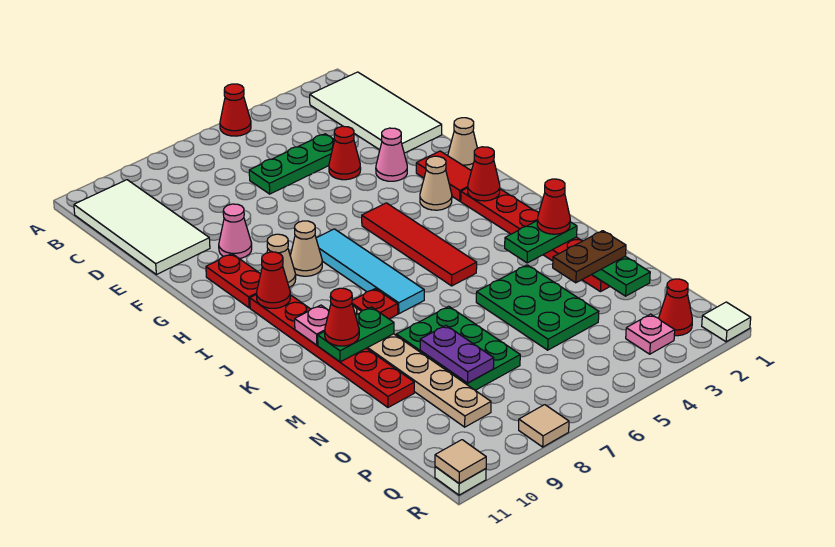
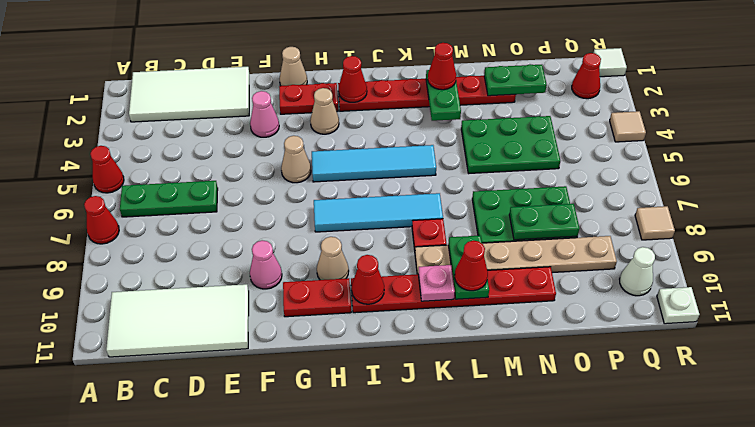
green plate D4:D6 level 1 -> green plate B6:D6 level 1
red cone E4 level 1 -> red cone A7 level 1
red tile G2:H2 level 1 -> red plate G2:H2 level 1
red tile H5:K5 level 1 -> cyan tile H5:K5 level 1
tan cone H8 level 1 -> tan cone G5 level 1
brown plate N2:N3 level 3 -> none
purple plate N8:O8 level 2 -> green plate N8:O8 level 2
pink plate Q3 level 1 -> none
none -> white cone Q10 level 1
tan tile R11 level 2 -> tan tile R4 level 1

